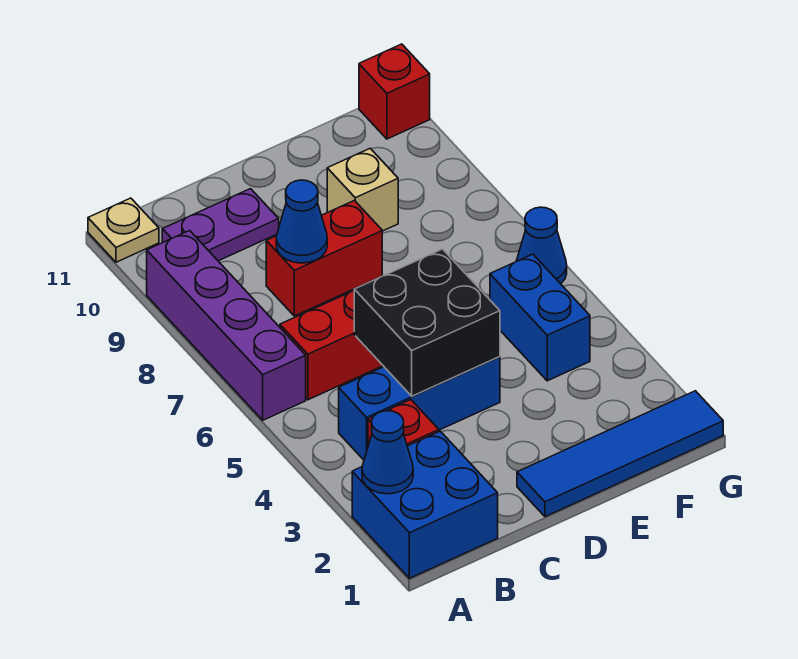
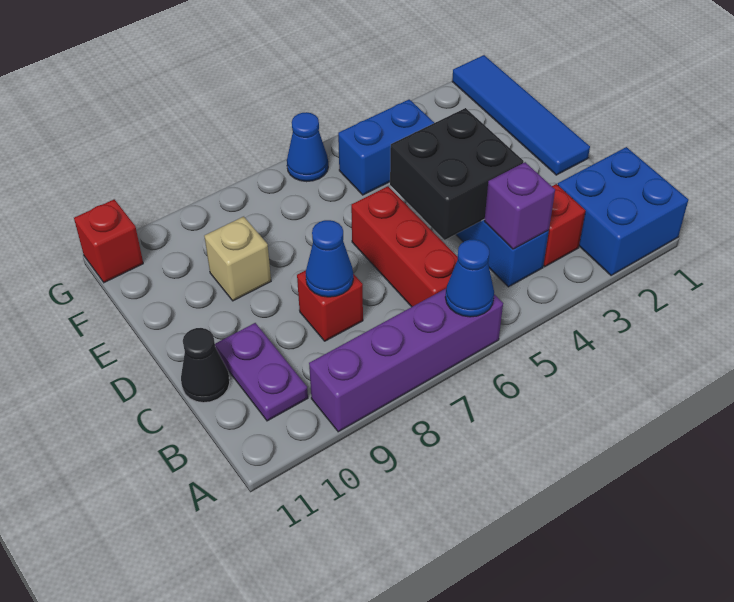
blue cone A2 level 2 -> blue cone A6 level 2
tan plate A11 level 1 -> none
none -> purple brick B4 level 2
red brick C8:D8 level 1 -> red brick C8 level 1
none -> black cone C11 level 1

